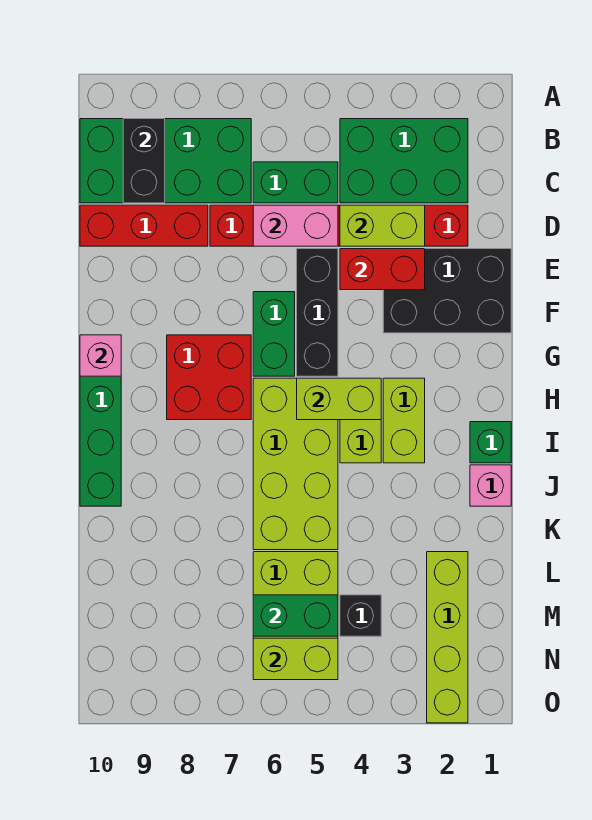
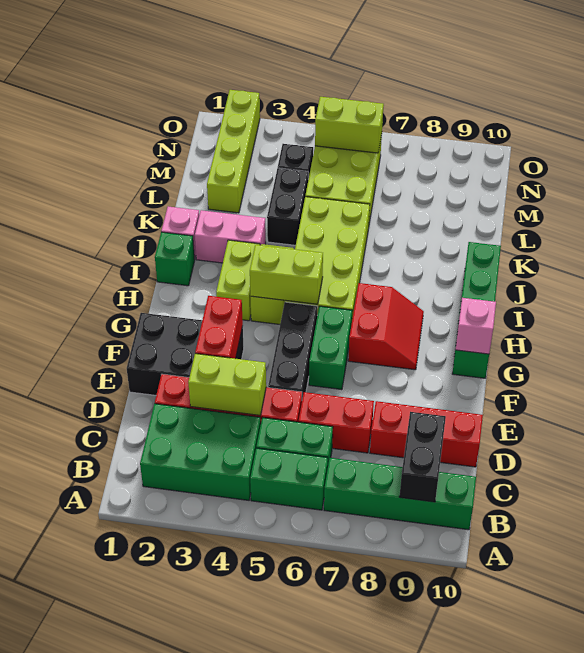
green brick B7:C10 level 1 -> green brick B7:B10 level 1
pink brick D5:D6 level 2 -> pink brick J2:J3 level 1
red brick E3:E4 level 2 -> red brick E3:F3 level 2
red brick G7:H8 level 1 -> red slope G7:H8 level 1 top 7
none -> black brick K4:L4 level 1
green brick M5:M6 level 2 -> green brick B5:B6 level 1

